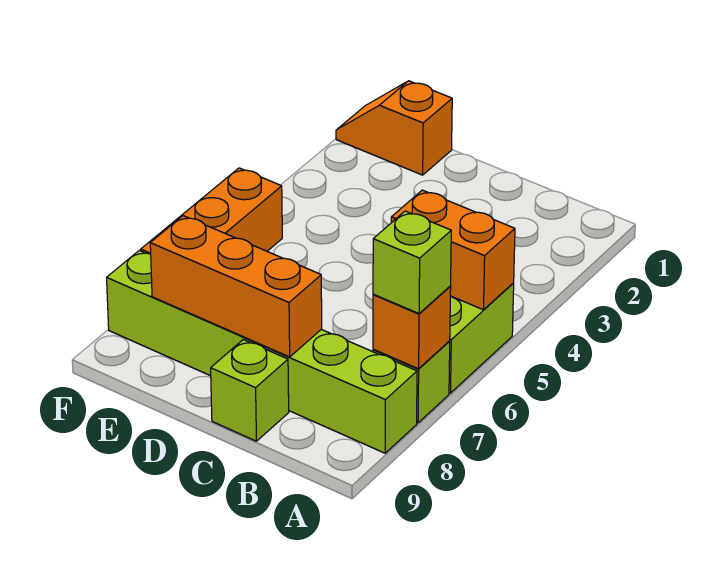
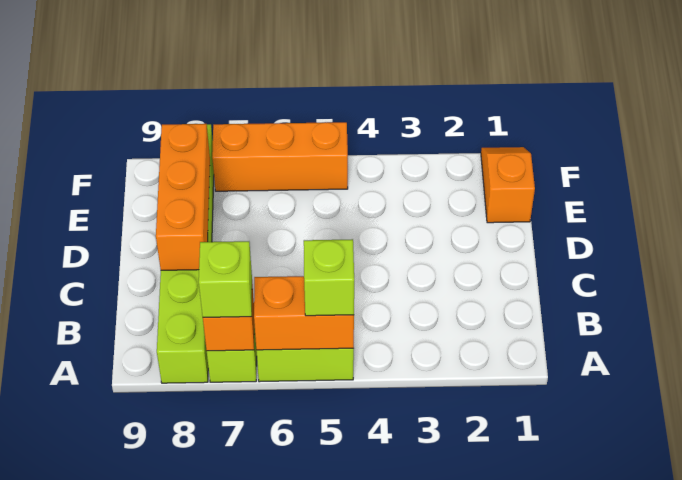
orange brick A5:B5 level 2 -> orange brick A5:A6 level 2
lime brick C9 level 1 -> lime brick A5 level 3

